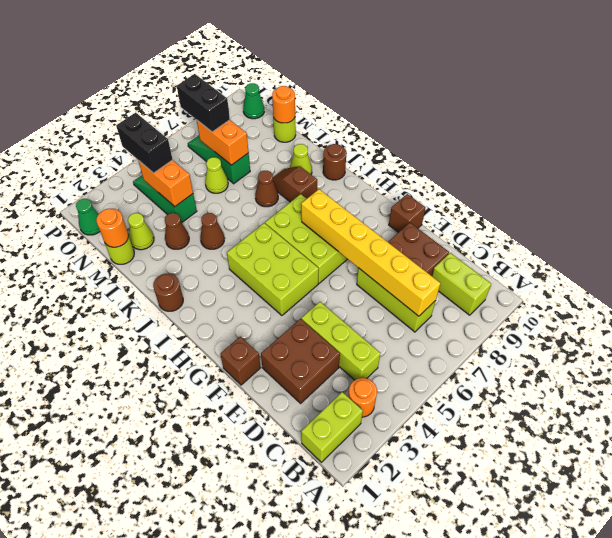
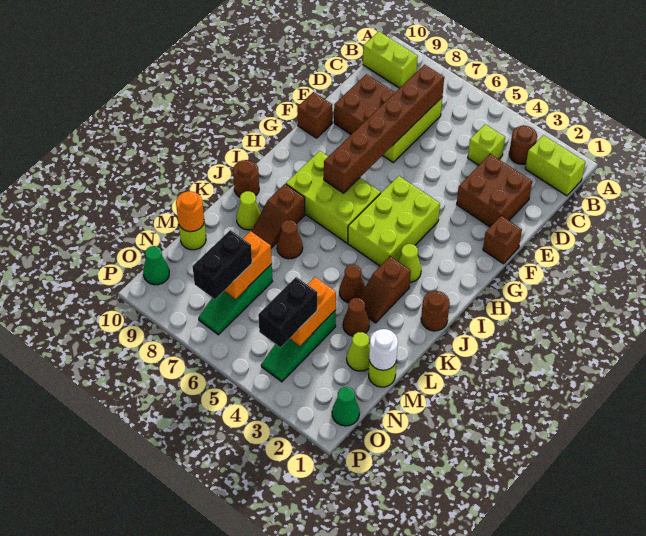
orange round brick B3 level 1 -> brown round brick B3 level 1
lime brick B9:C9 level 1 -> lime brick B9:B10 level 1
lime brick C4:E4 level 1 -> lime brick C4 level 1
yellow brick C7:H7 level 2 -> brown brick C7:H7 level 2
lime brick G6:I7 level 1 -> lime brick H6:I8 level 1
none -> brown slope J3:K3 level 1 top J
orange round brick M1 level 2 -> white round brick M1 level 2
lime cone M6 level 1 -> lime cone I3 level 1

